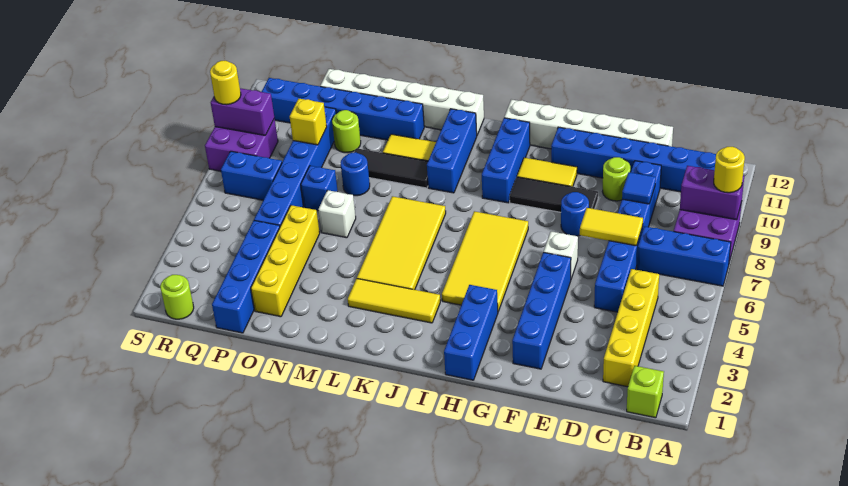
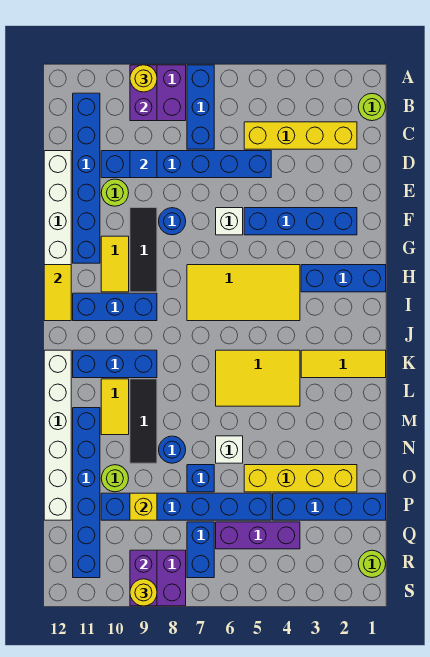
lime brick B1 level 1 -> lime round brick B1 level 1
yellow tile D7:E7 level 2 -> yellow tile H12:I12 level 2
yellow tile J3:L3 level 1 -> yellow tile K1:K3 level 1
yellow tile K4:L7 level 1 -> yellow tile K4:L6 level 1
none -> purple brick Q4:Q6 level 1

